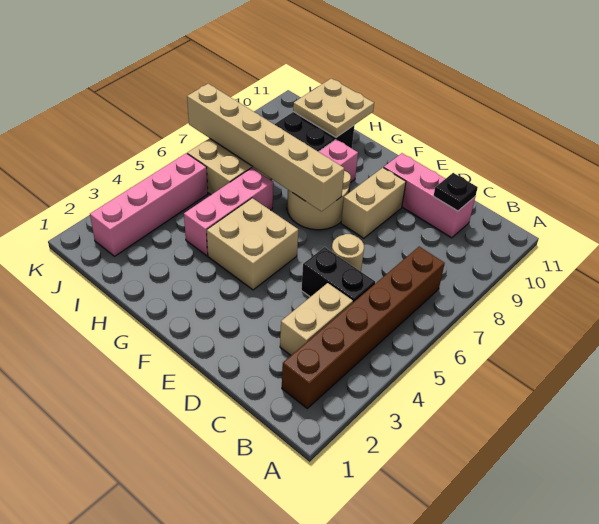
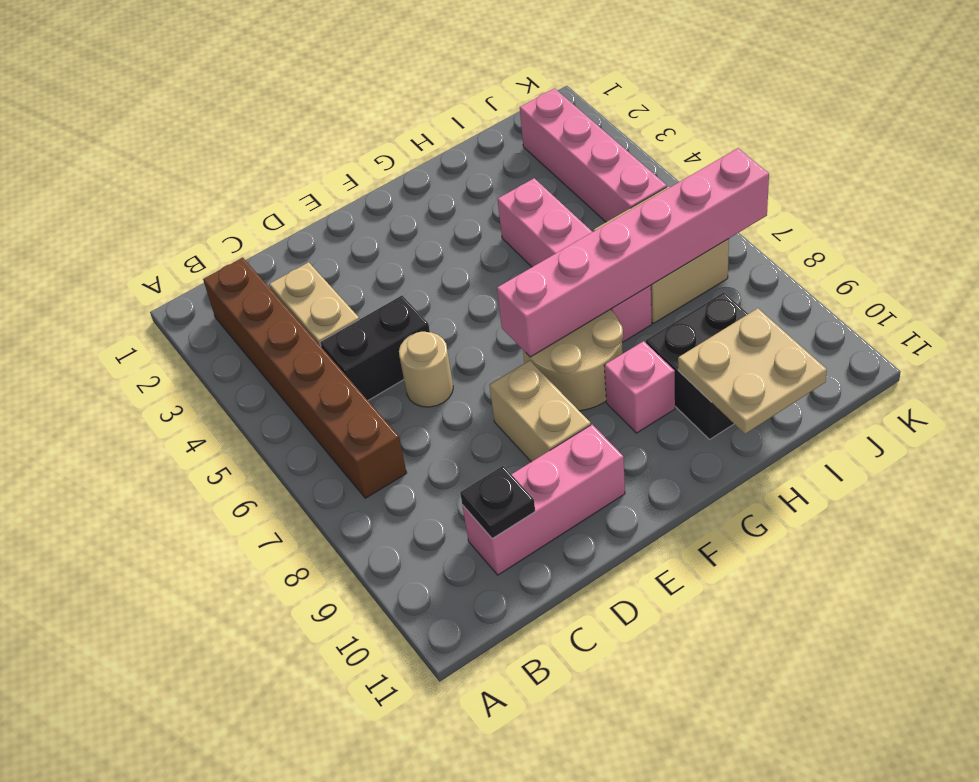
tan brick F4:G5 level 1 -> none
tan brick F7:K7 level 2 -> pink brick F7:K7 level 2
pink brick H4:H6 level 1 -> pink brick H4:H7 level 1

